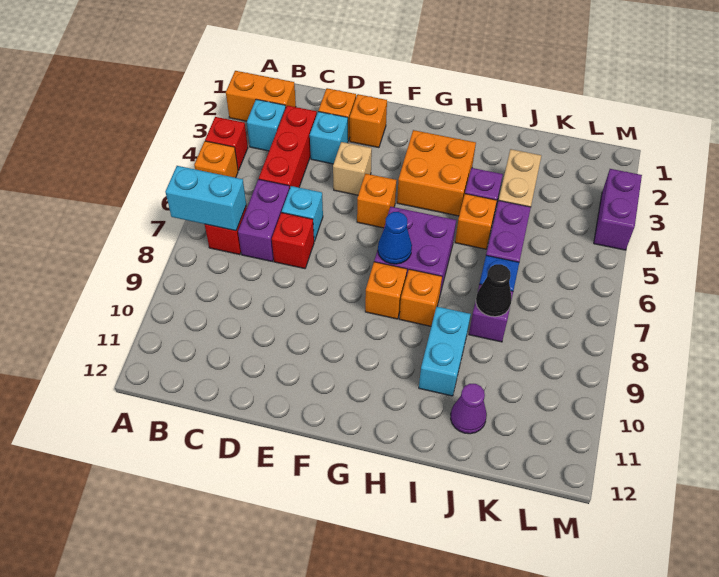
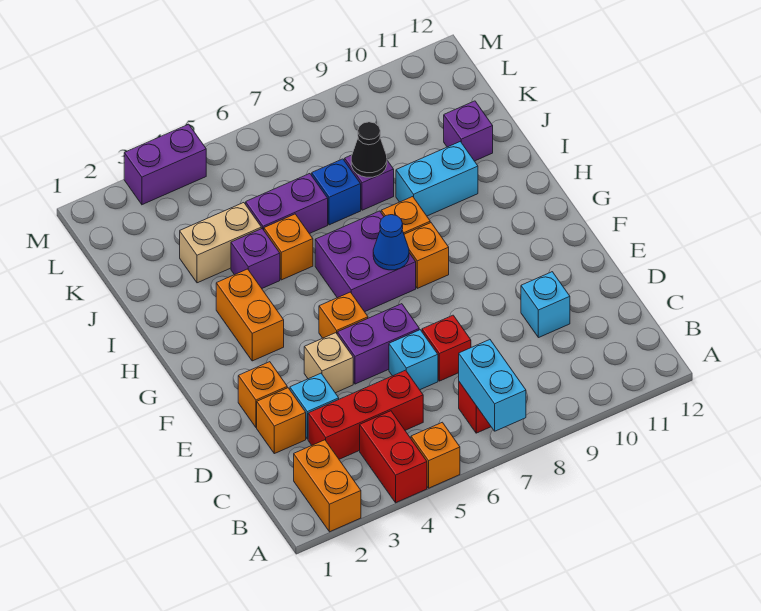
red brick A4 level 1 -> red brick A4:B4 level 1
cyan brick B3 level 1 -> cyan brick D10 level 1
purple brick C6:C7 level 1 -> purple brick E5:E6 level 1
orange brick G3:H4 level 1 -> orange brick G3:H3 level 1
purple cone J11 level 1 -> purple brick J11 level 1

